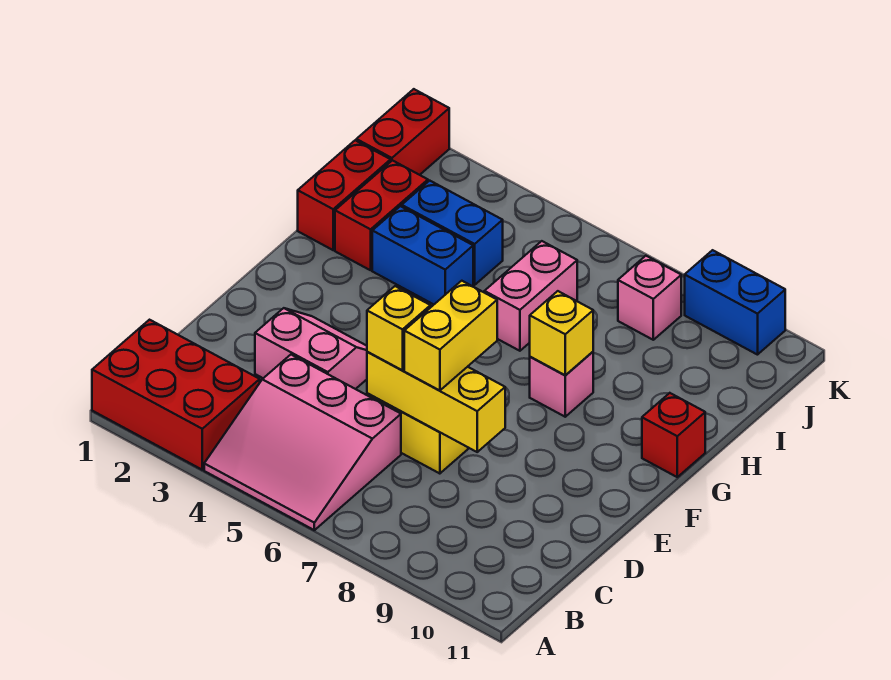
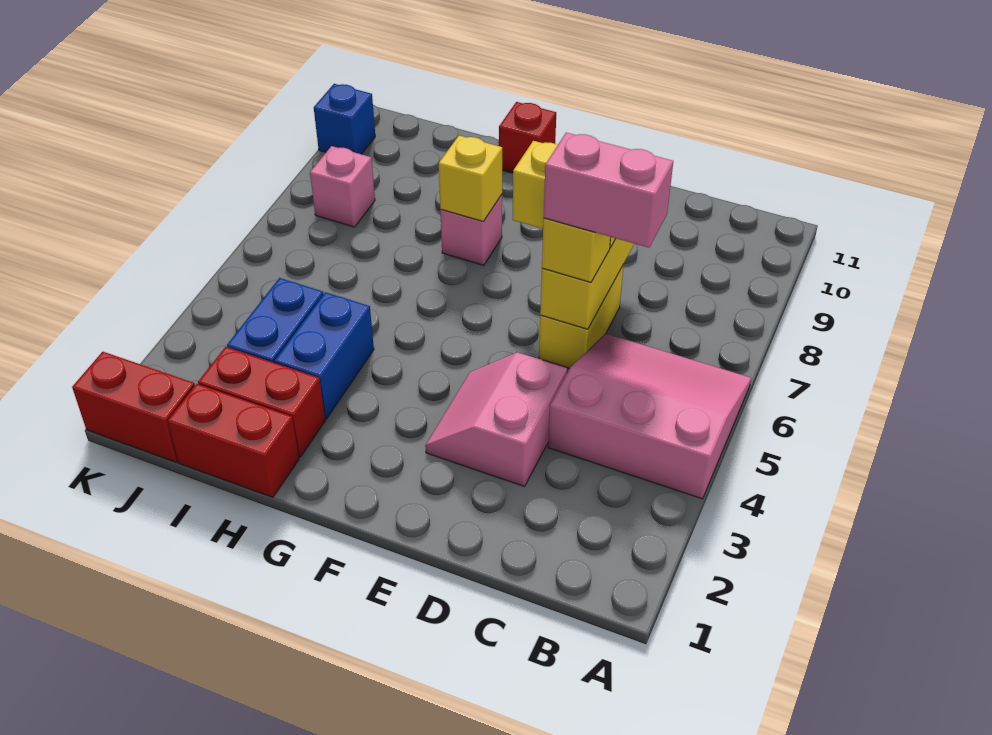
red brick A1:B3 level 1 -> none
pink slope A4:C6 level 1 top C -> pink slope A4:C6 level 1 top 4
pink brick H6:I6 level 1 -> pink brick C6:D6 level 4
blue brick K9:K10 level 1 -> blue brick K10 level 1

